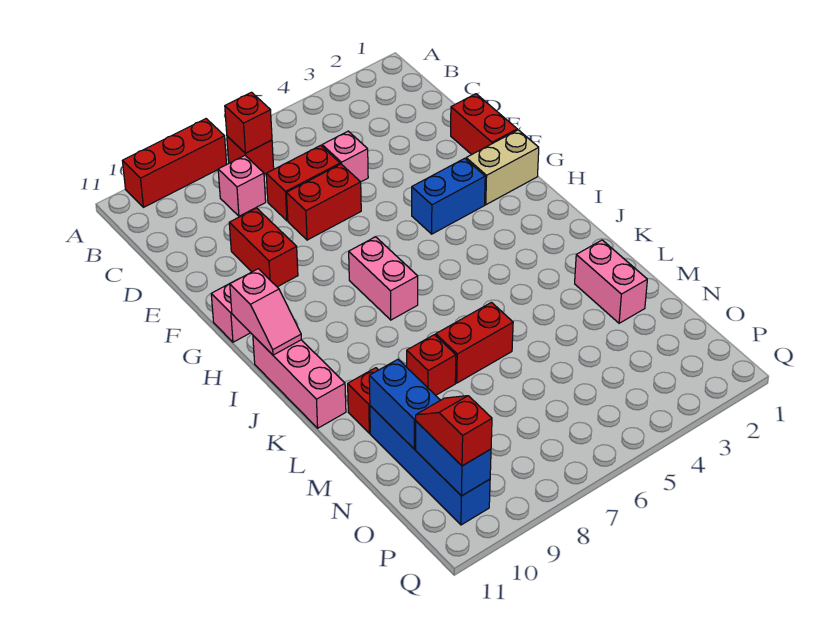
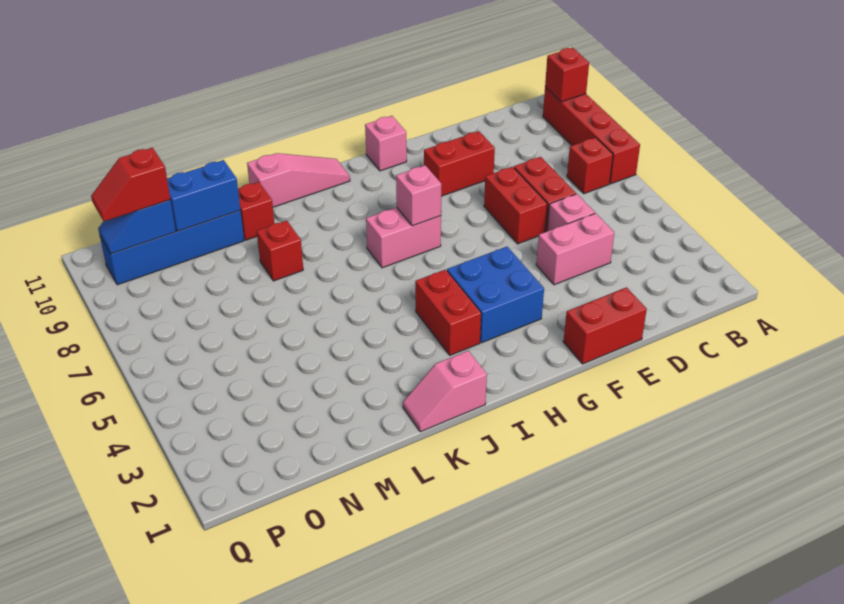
red brick A8:A10 level 1 -> red brick A7:A10 level 1
red brick B7 level 2 -> red brick A10 level 2
pink brick C8 level 1 -> pink brick H7 level 2
tan brick G1:G2 level 1 -> none
blue brick G3:G4 level 1 -> blue brick G3:H4 level 1
pink slope H11:I11 level 2 top H -> pink slope J1:K1 level 1 top J
pink brick I11:K11 level 1 -> pink slope I11:K11 level 1 top K
pink brick L2:M2 level 1 -> pink brick D4:E4 level 1
red brick L6:L7 level 1 -> red brick I3:I4 level 1
blue brick O10:P10 level 2 -> blue slope O10:P10 level 2 top O
red slope O10:P10 level 3 top P -> red slope O10:P10 level 3 top O

